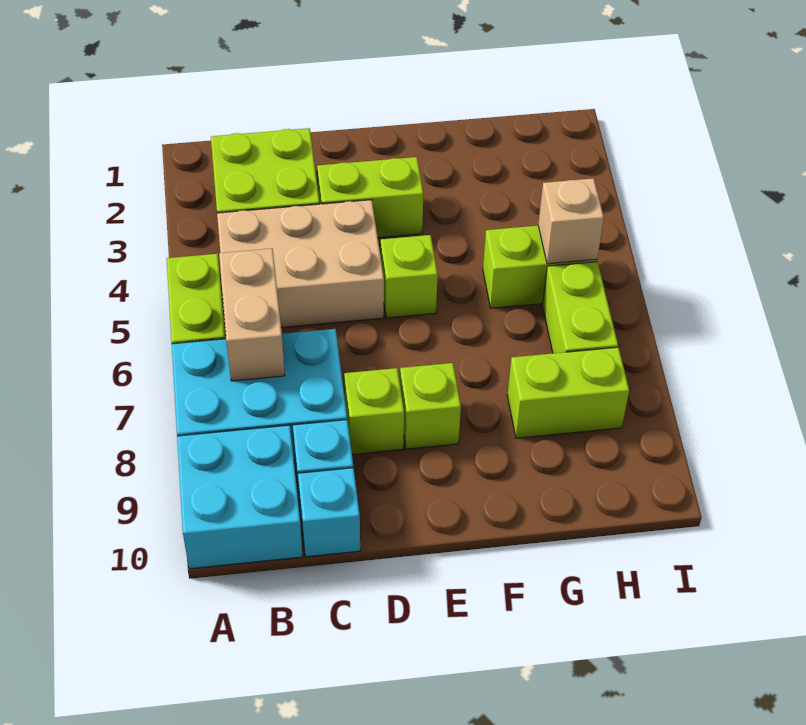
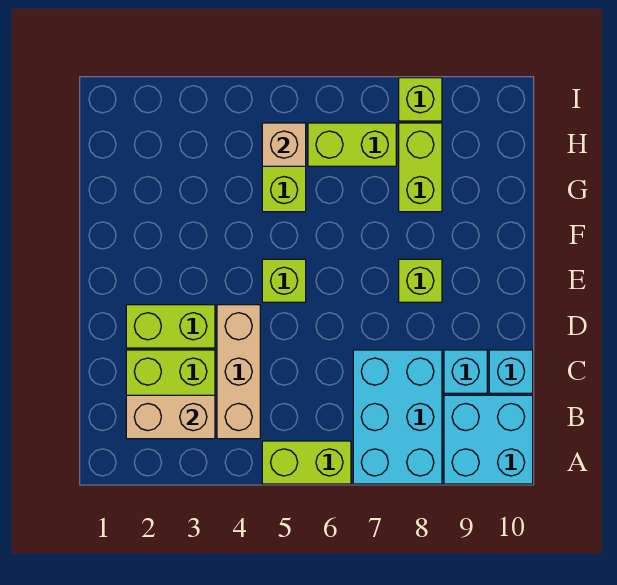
tan brick B4:D5 level 1 -> tan brick B4:D4 level 1
tan brick B6:B7 level 2 -> tan brick B2:B3 level 2
lime brick D3:E3 level 1 -> lime brick D2:D3 level 1
lime brick D8 level 1 -> lime brick I8 level 1

